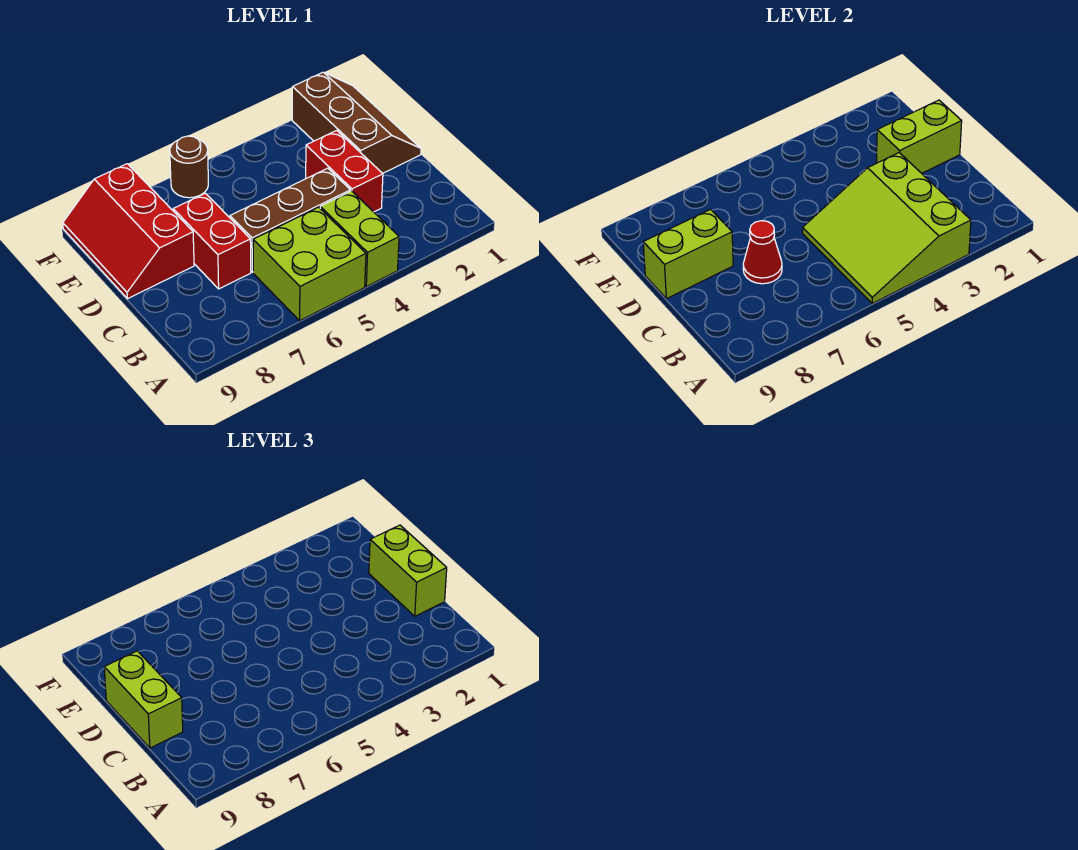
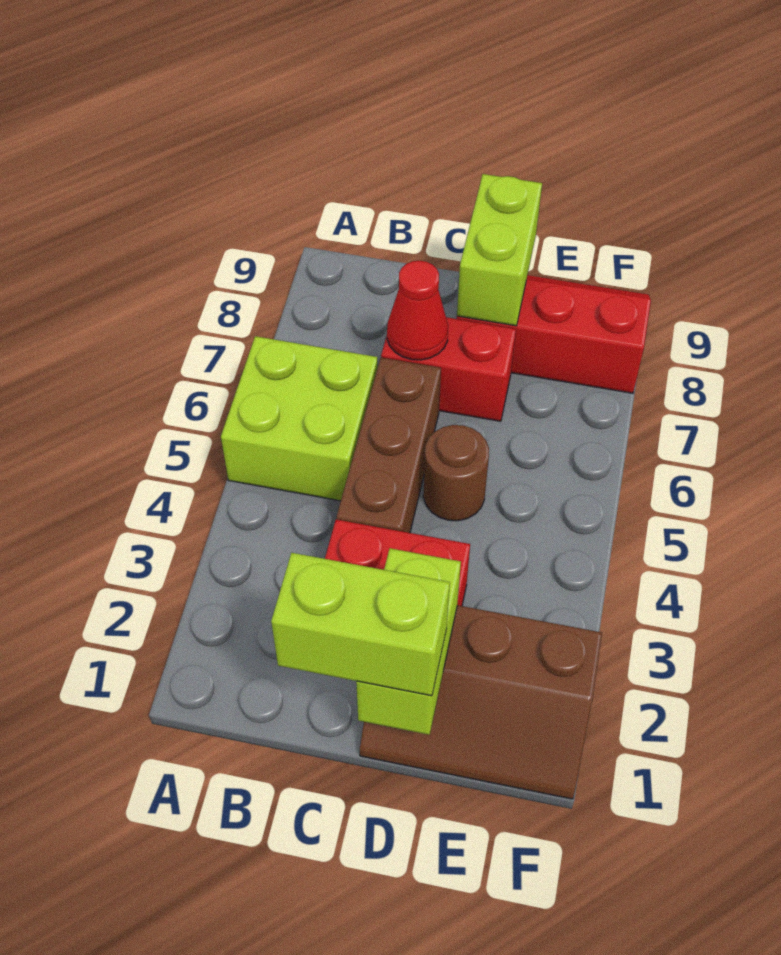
lime slope A3:C5 level 2 top 3 -> none
lime brick A4:B4 level 1 -> none
lime brick C9:D9 level 3 -> none
brown round brick F6 level 1 -> brown round brick D5 level 1

